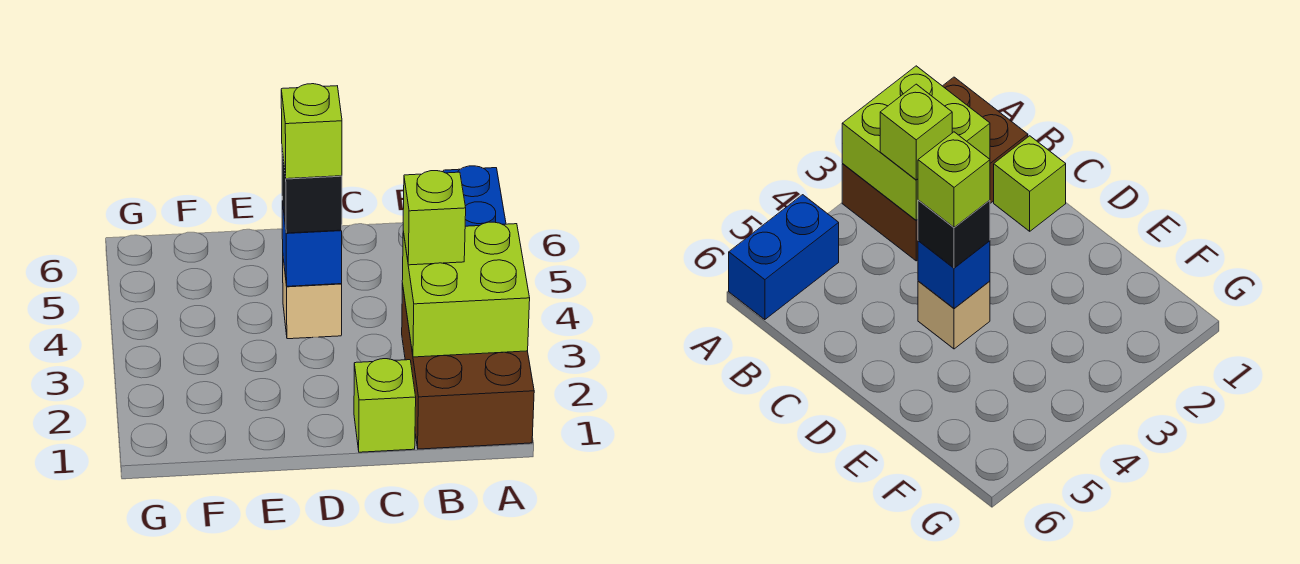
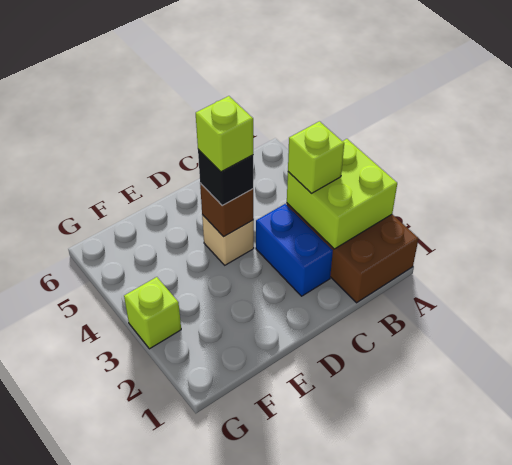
blue brick A5:A6 level 1 -> blue brick C2:C3 level 1
lime brick C1 level 1 -> lime brick G3 level 1
blue brick D4 level 2 -> brown brick D4 level 2

